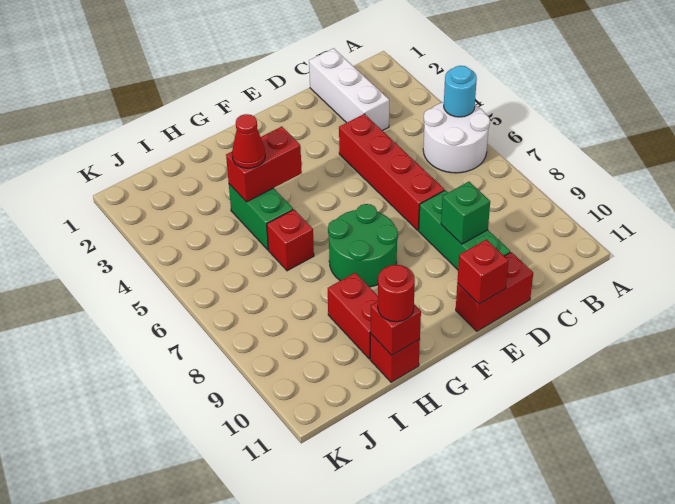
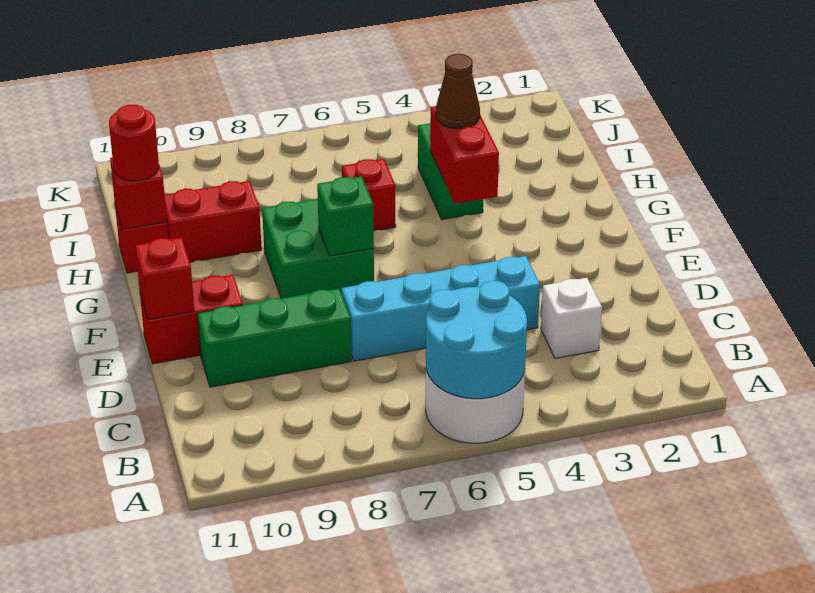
cyan round brick A5 level 2 -> cyan round brick A5:B6 level 2
white brick C1:C3 level 1 -> white brick C3 level 1
red brick D4:D7 level 1 -> cyan brick D4:D7 level 1
green brick D9 level 2 -> green brick F7 level 2
red brick D11:E11 level 1 -> red brick E10:E11 level 1
green round brick F7:G8 level 1 -> green brick F7:G8 level 1
green brick H4:H5 level 1 -> green brick H4:I4 level 1
red cone H4 level 3 -> brown cone H4 level 3

